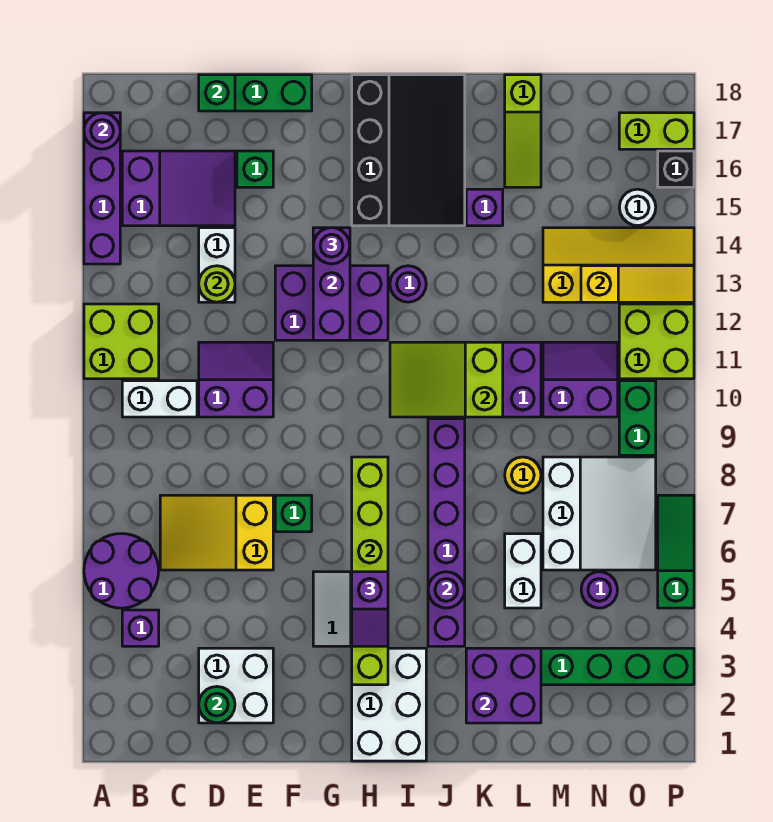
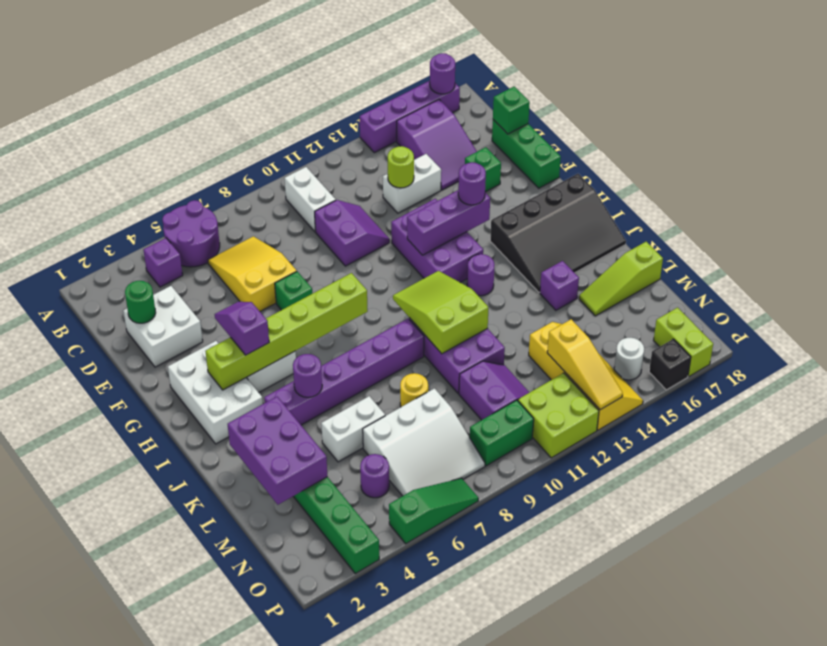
lime brick A11:B12 level 1 -> none
white brick H1:I3 level 1 -> white brick G2:I3 level 1
purple slope H4:H5 level 3 top 5 -> purple slope G4:H4 level 3 top H
purple brick K2:L3 level 2 -> purple brick K2:M3 level 2

